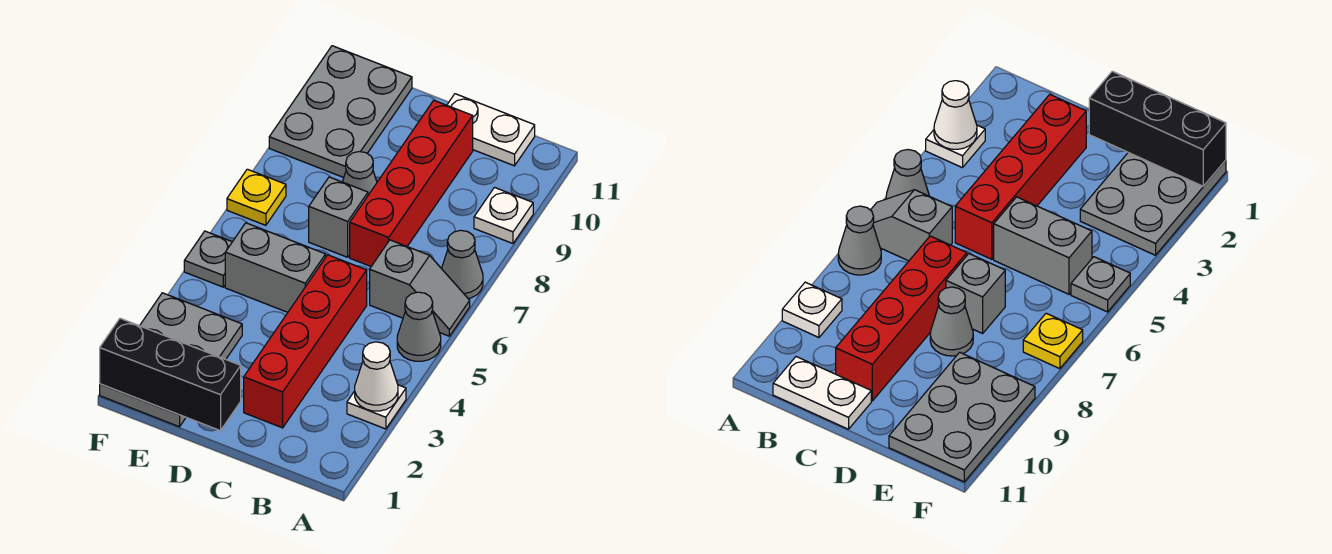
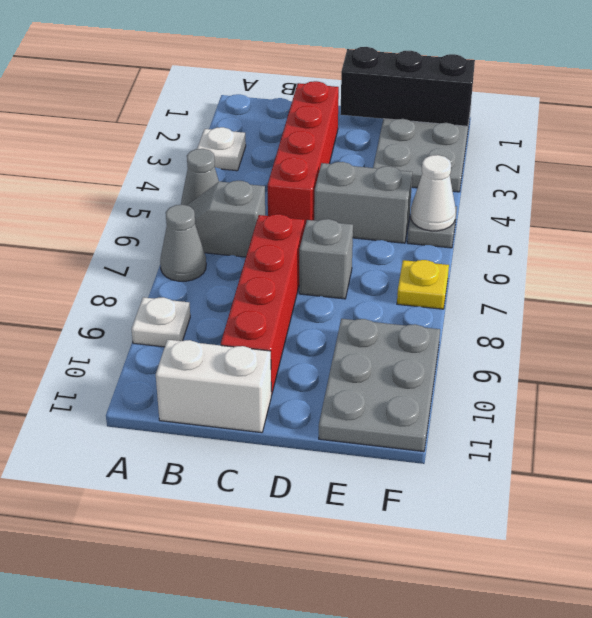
white cone A3 level 2 -> white cone F5 level 2
white plate B11:C11 level 1 -> white brick B11:C11 level 1
grey cone D8 level 1 -> none

